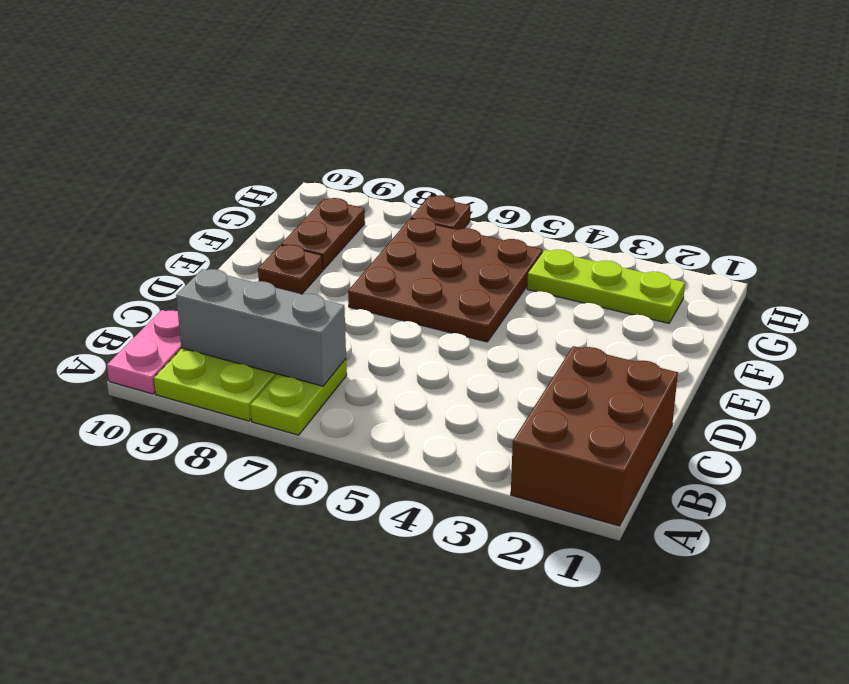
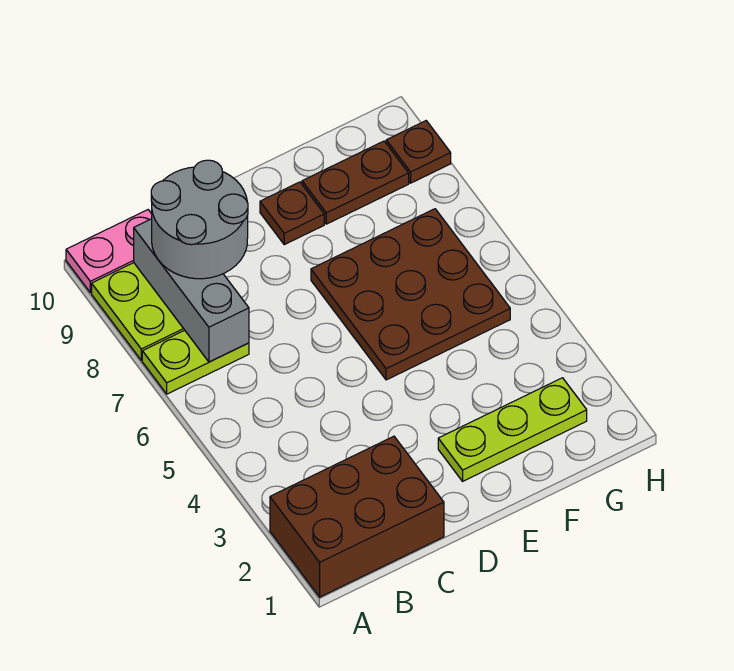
none -> grey round brick B8:C9 level 3
lime plate G2:G4 level 1 -> lime plate E2:G2 level 1
brown plate H7 level 1 -> brown plate H9 level 1

